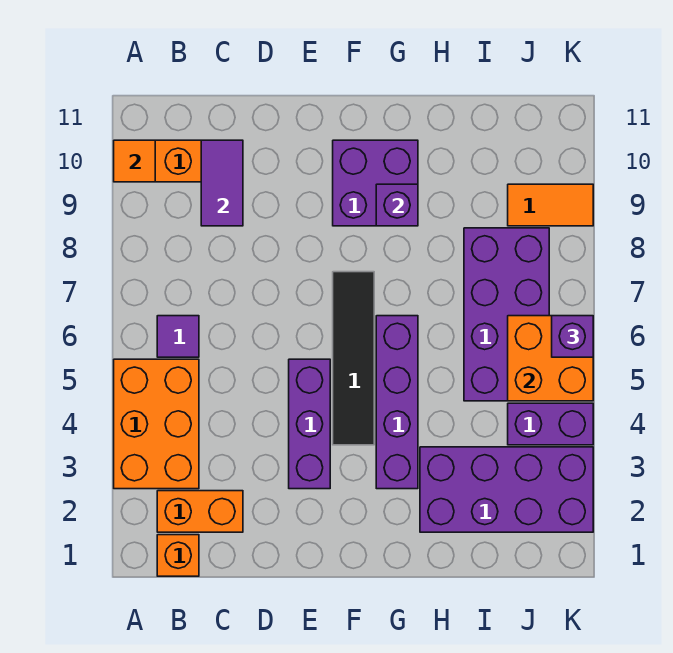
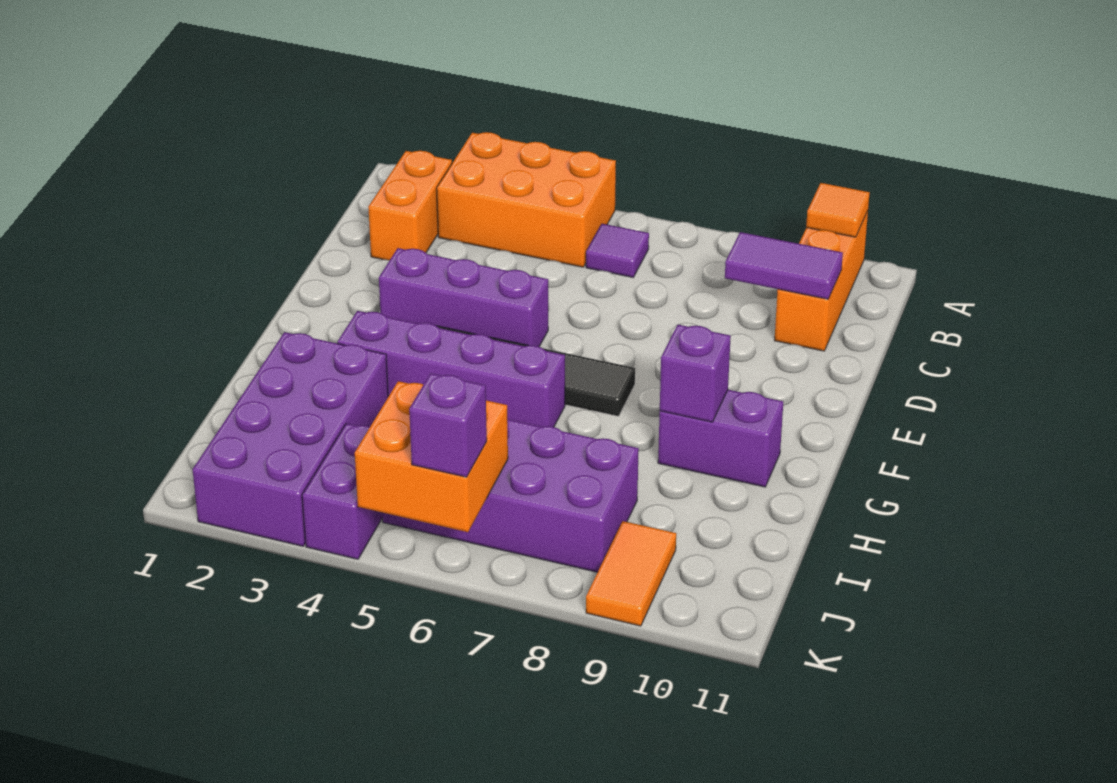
orange brick B1 level 1 -> none
purple brick F9:G10 level 1 -> purple brick G9:G10 level 1

